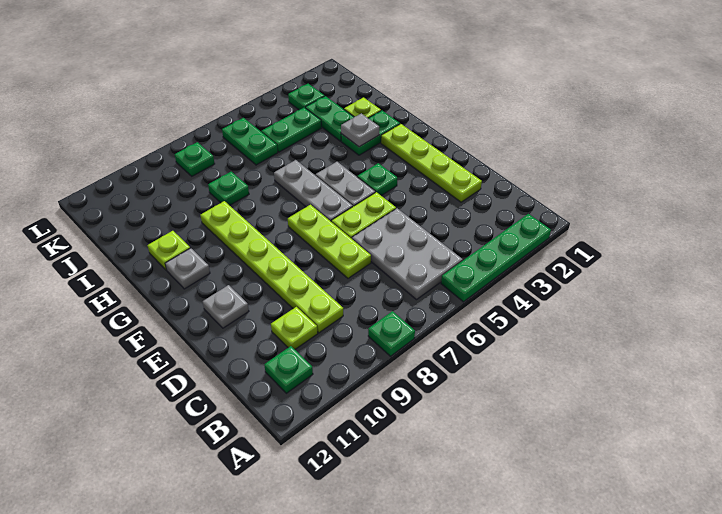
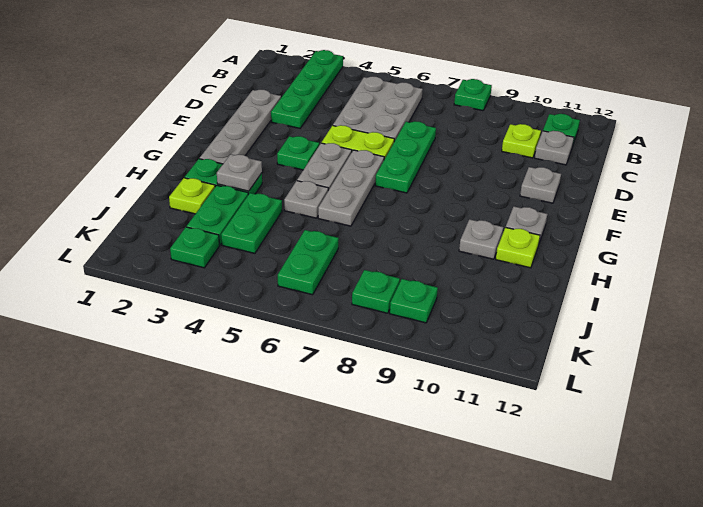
green plate A2:A5 level 1 -> green plate A3:D3 level 1
lime plate C9:H9 level 1 -> none
none -> grey plate C11 level 1
lime plate D2:G2 level 1 -> grey plate D2:G2 level 1
lime plate D7:F7 level 1 -> green plate D7:F7 level 1
none -> grey plate H5 level 1
none -> grey plate H10 level 1
green plate I8 level 1 -> green plate K9 level 1
green plate J4:J5 level 1 -> green plate I4:J4 level 1

